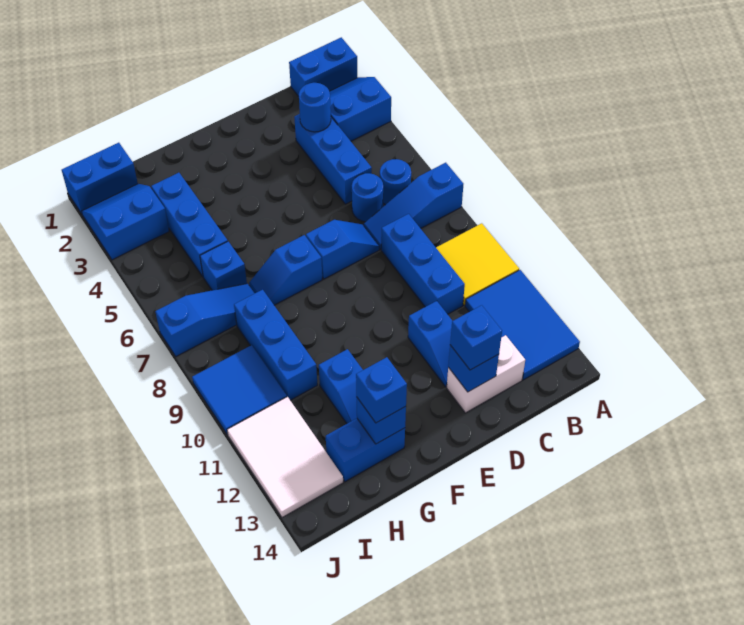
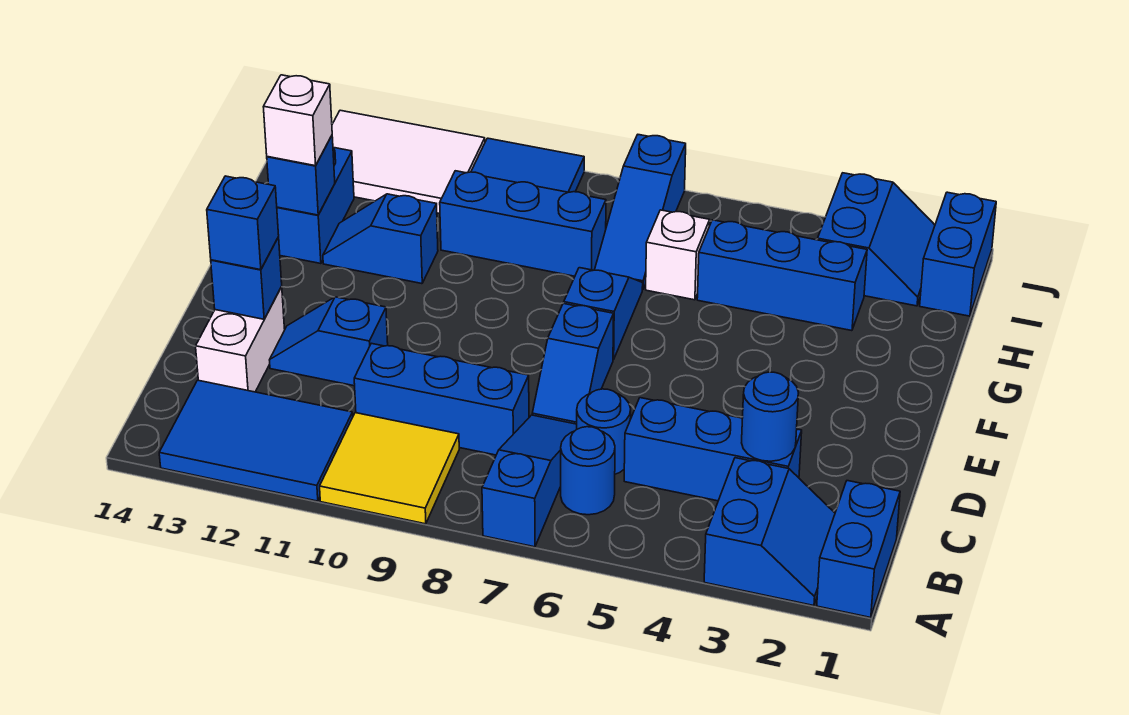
blue brick G13 level 3 -> white brick G13 level 3
blue brick H6 level 1 -> white brick H6 level 1

